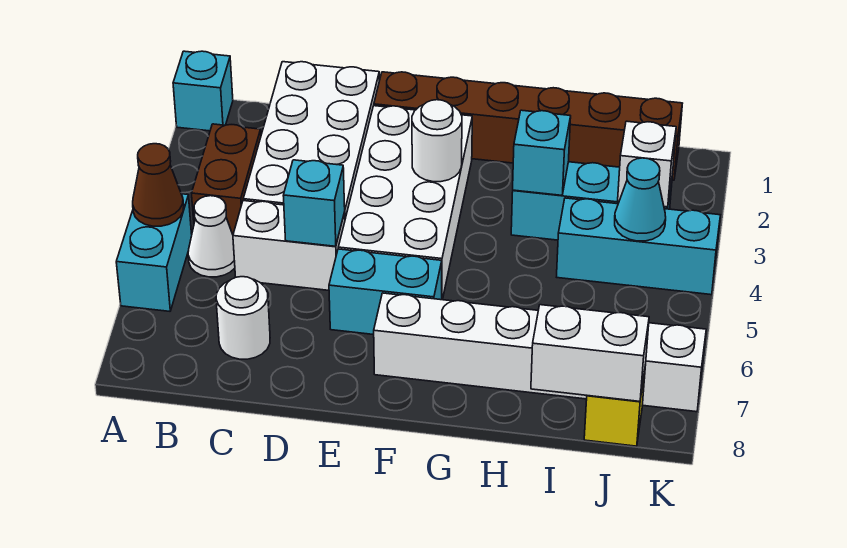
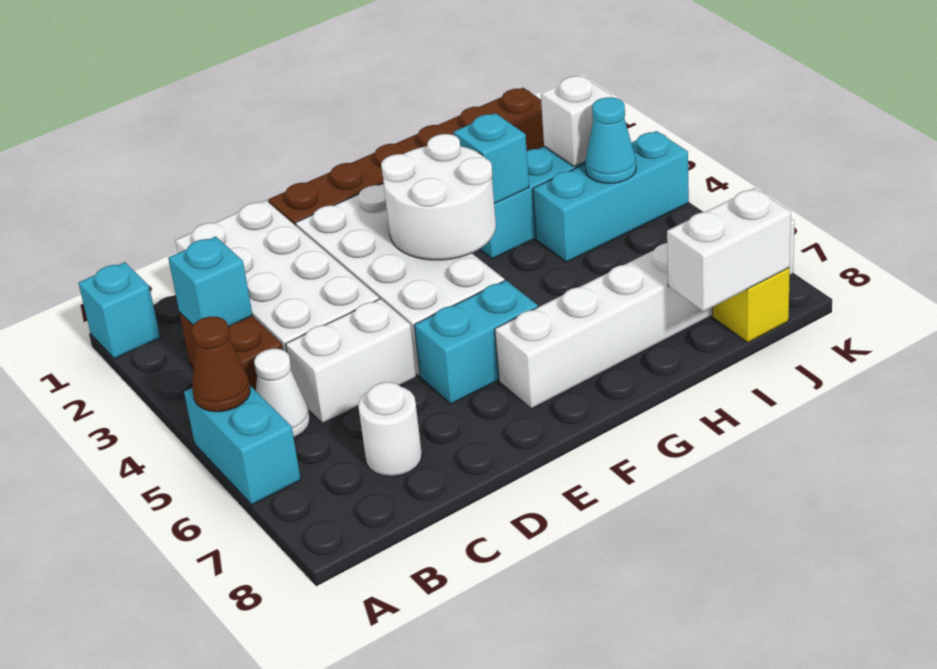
cyan brick D5 level 2 -> cyan brick B3 level 2
white round brick F3 level 2 -> white round brick F3:G4 level 2

